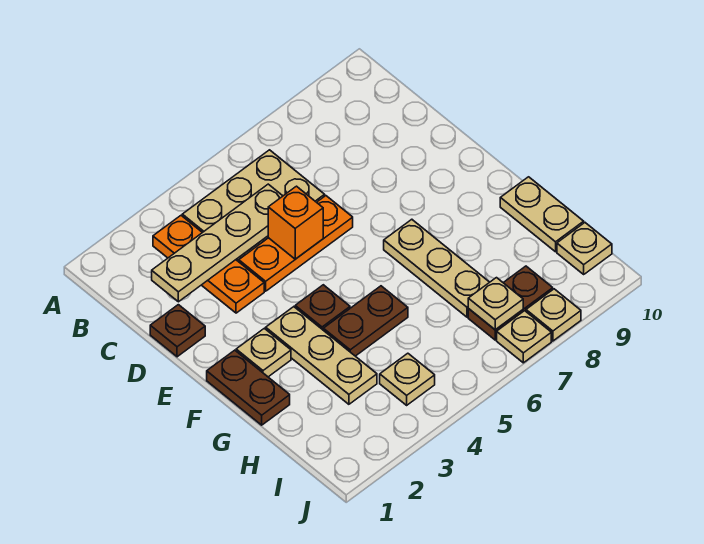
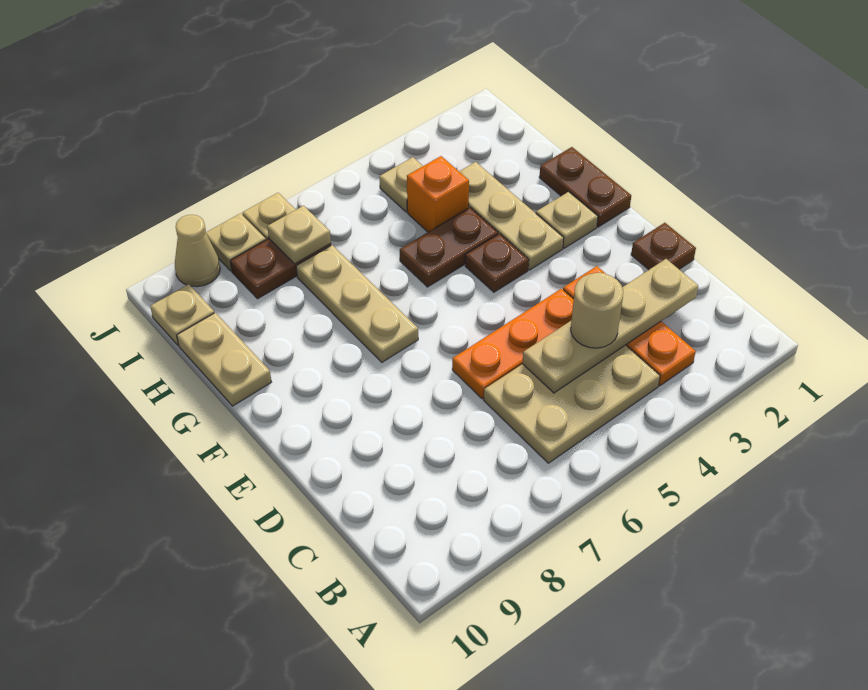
none -> tan round brick C4 level 3
orange brick D5 level 2 -> orange brick H4 level 1
none -> tan cone J9 level 1

